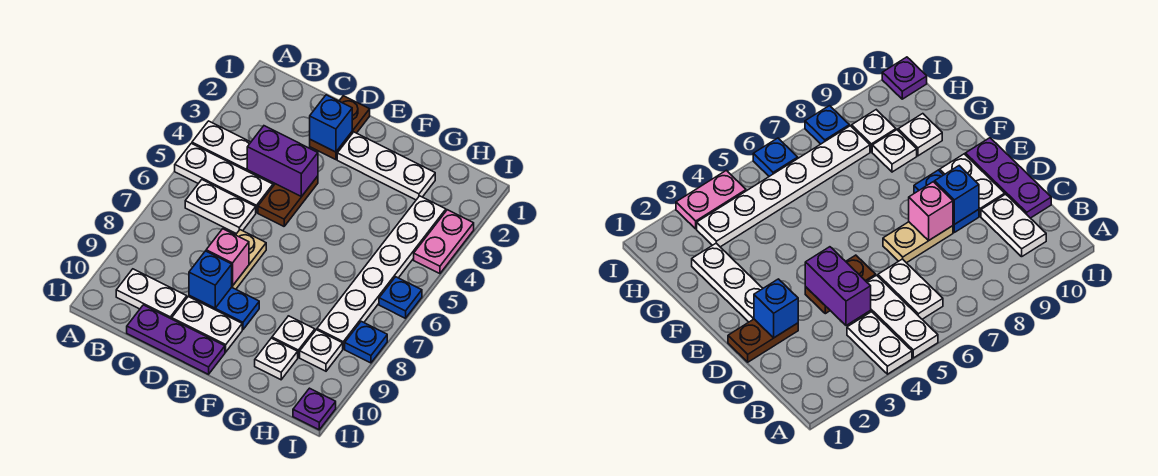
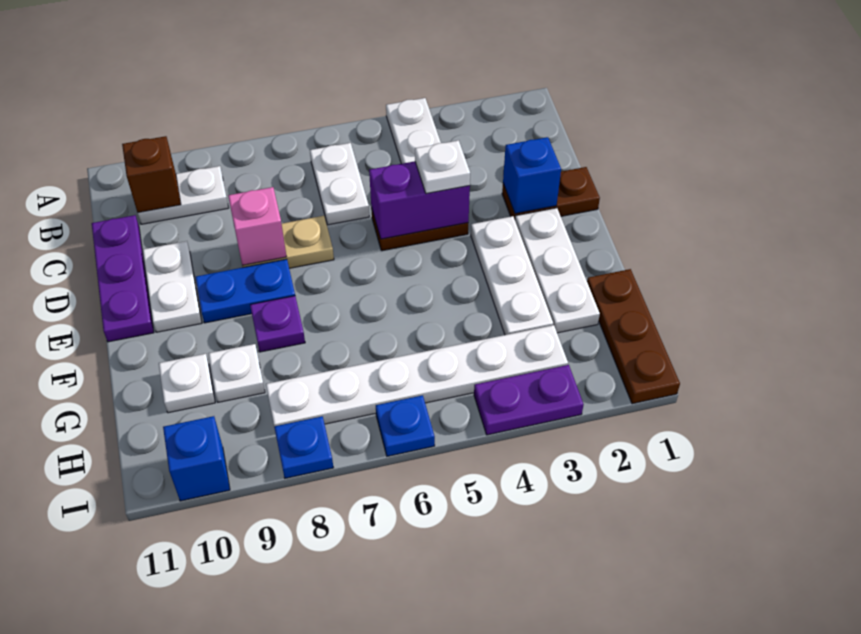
white plate A5:C5 level 1 -> white plate E3:G3 level 1
white plate B10:C10 level 1 -> white plate B9:B10 level 1
none -> brown brick B10 level 2
purple brick C4:D4 level 2 -> purple brick D4:D5 level 2
blue plate D9:E9 level 1 -> blue plate E8:E9 level 1
blue brick D9 level 2 -> blue brick I10 level 1
none -> brown plate G1:I1 level 1
white plate H9 level 1 -> white plate D4 level 3
pink plate I3:I4 level 1 -> purple plate I3:I4 level 1
purple plate I11 level 1 -> purple plate F8 level 1

